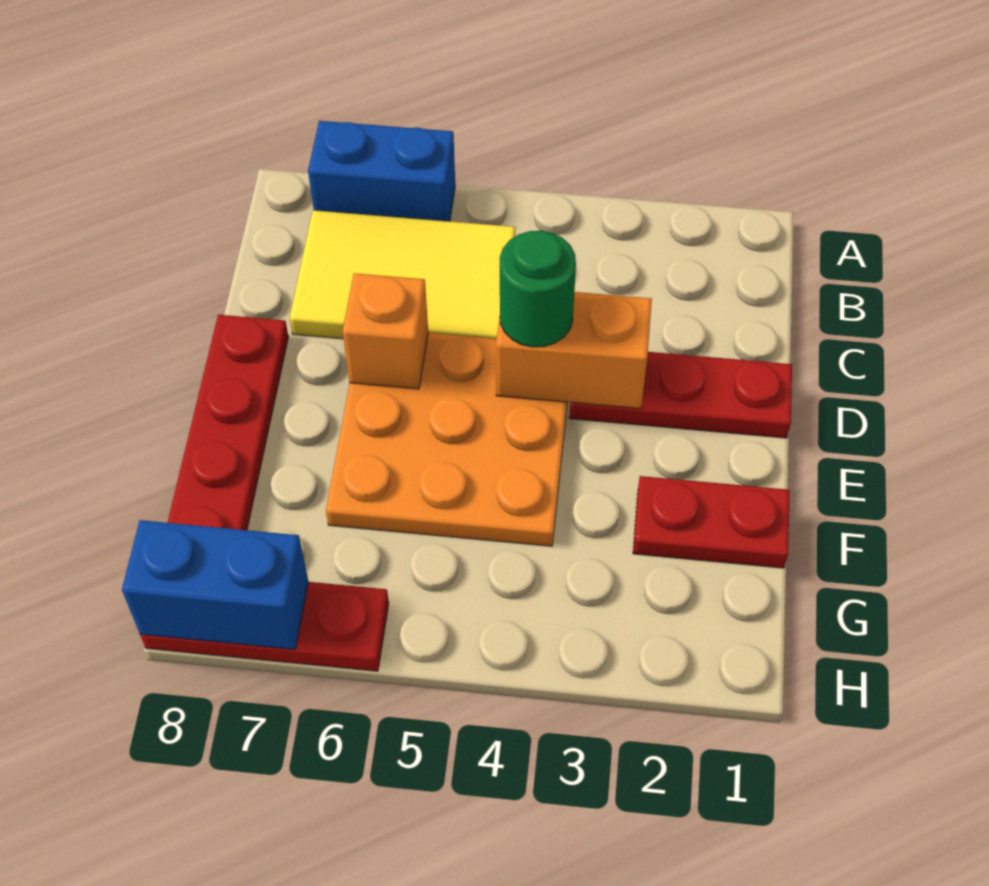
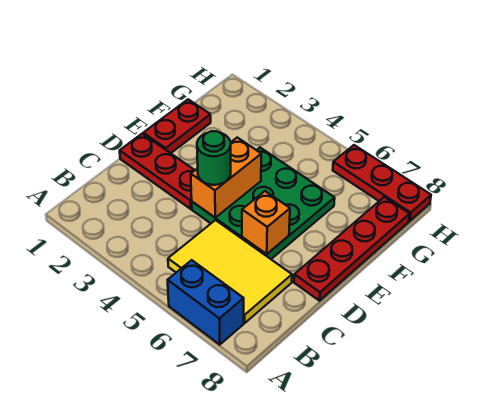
orange brick D3:D4 level 2 -> orange brick D4:E4 level 2
orange plate D4:F6 level 1 -> green plate D4:F6 level 1
red plate F1:F2 level 1 -> red plate E1:F1 level 1
blue brick H7:H8 level 2 -> none

